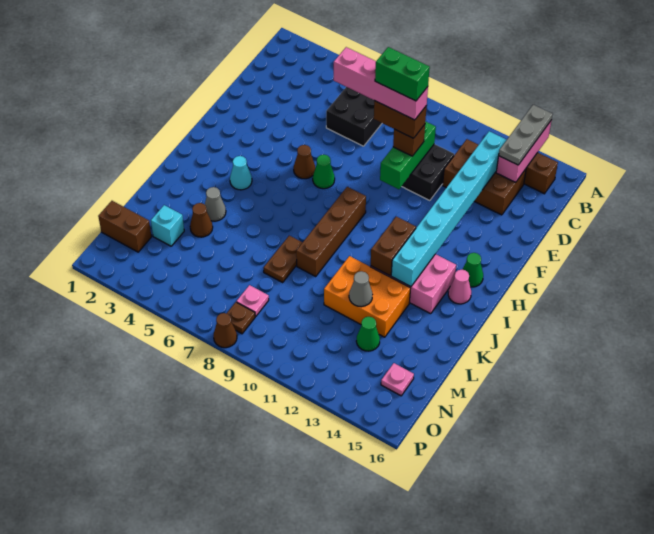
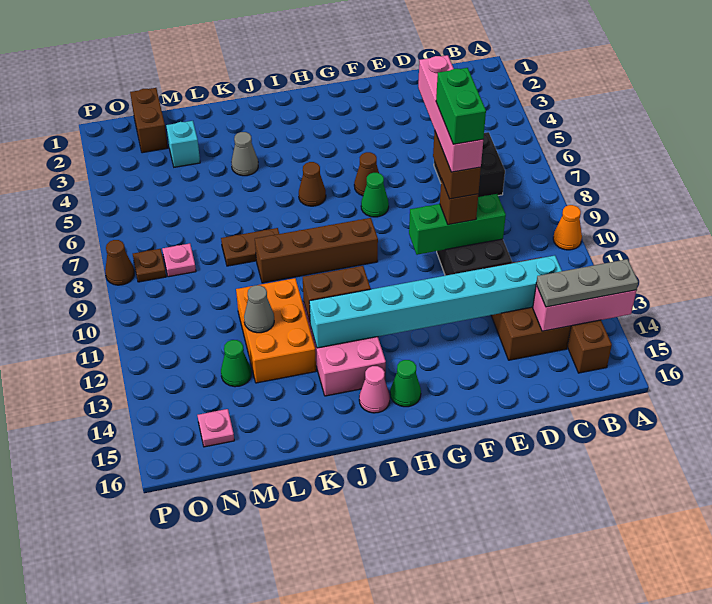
none -> orange cone A10 level 1
cyan cone I4 level 1 -> none
brown cone L4 level 1 -> brown cone I6 level 1

